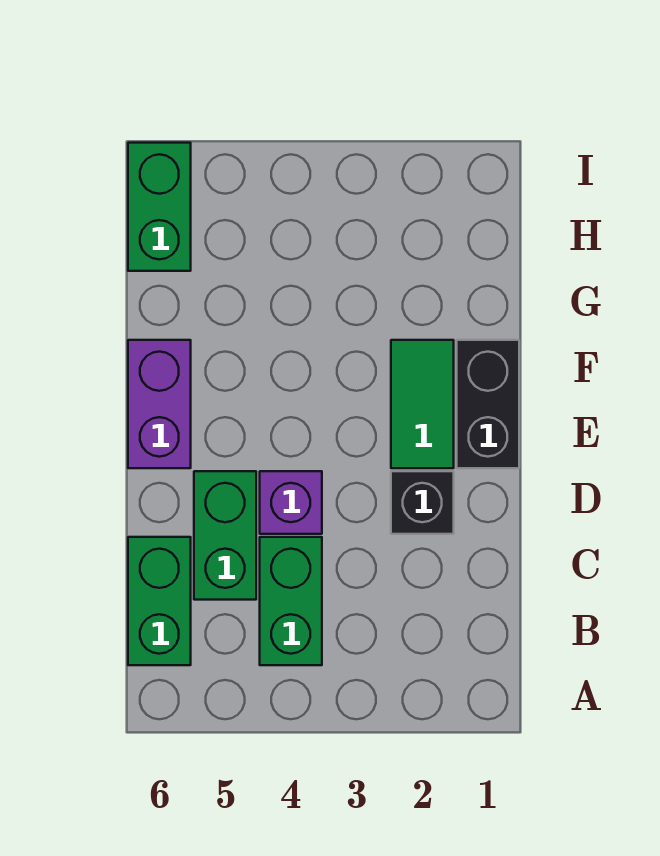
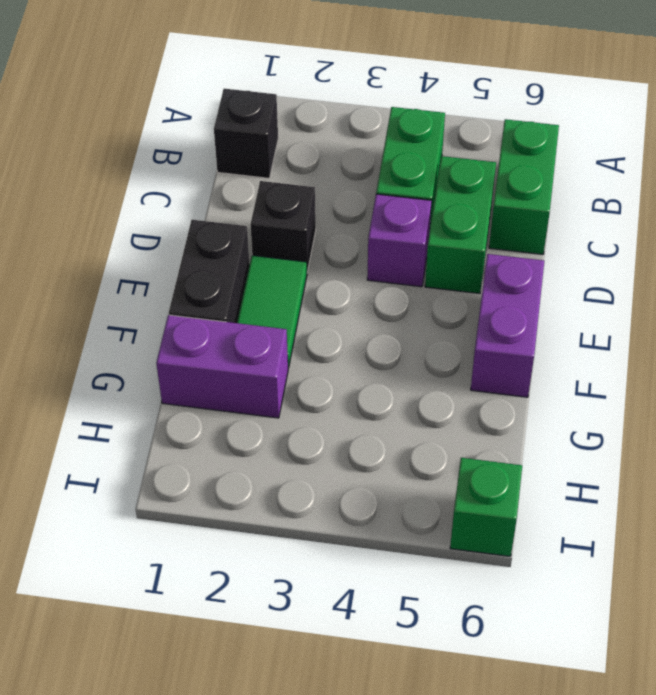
none -> black brick B1 level 1
none -> purple brick G1:G2 level 1
green brick H6:I6 level 1 -> green brick I6 level 1

